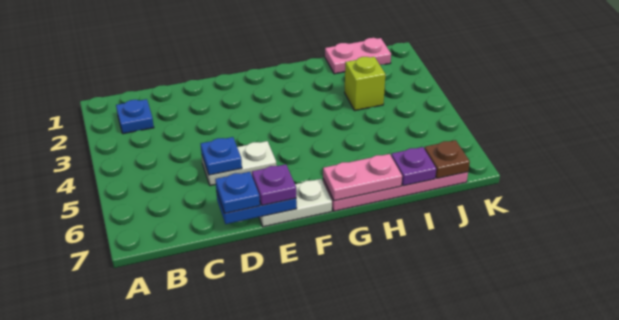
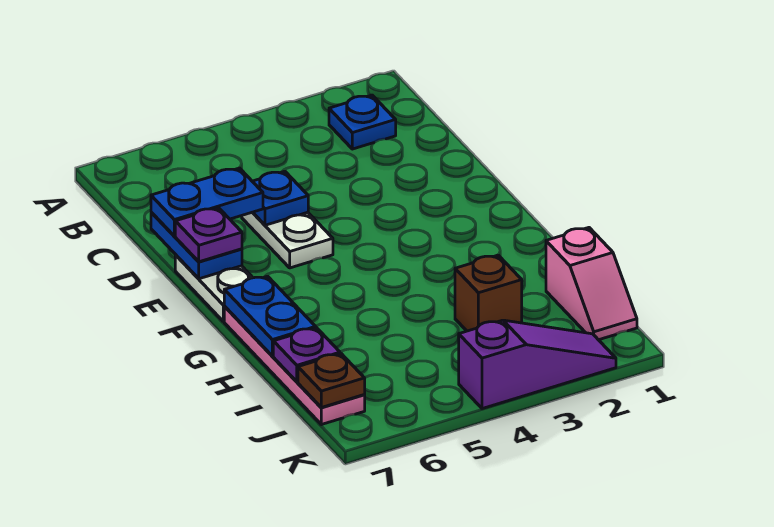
blue plate D7 level 3 -> blue plate D6:D7 level 3
pink plate G7:H7 level 2 -> blue plate G7:H7 level 2
pink plate I1:J1 level 1 -> pink slope I1:J1 level 1 top I
lime brick I3 level 1 -> brown brick I3 level 1
none -> purple slope K2:K4 level 1 top 4

